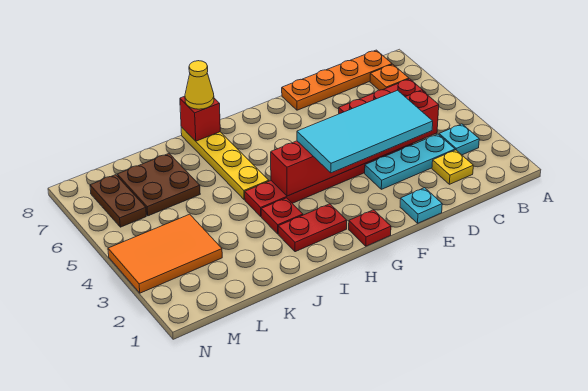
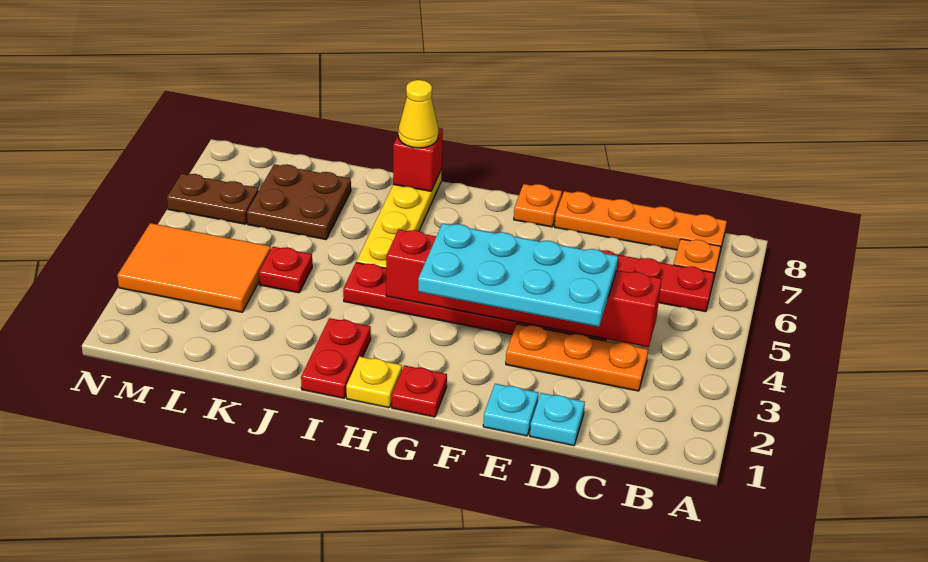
cyan plate B3 level 1 -> cyan plate D1 level 1
yellow plate C2 level 1 -> yellow plate H1 level 1
cyan plate C3:E3 level 1 -> orange plate C3:E3 level 1
cyan tile D3:G4 level 3 -> cyan plate D3:G4 level 3
none -> orange plate F8 level 1
red plate H2:I2 level 1 -> red plate I1:I2 level 1
red plate I3 level 1 -> red plate K4 level 1
brown plate M6:M7 level 1 -> brown plate M6:N6 level 1

